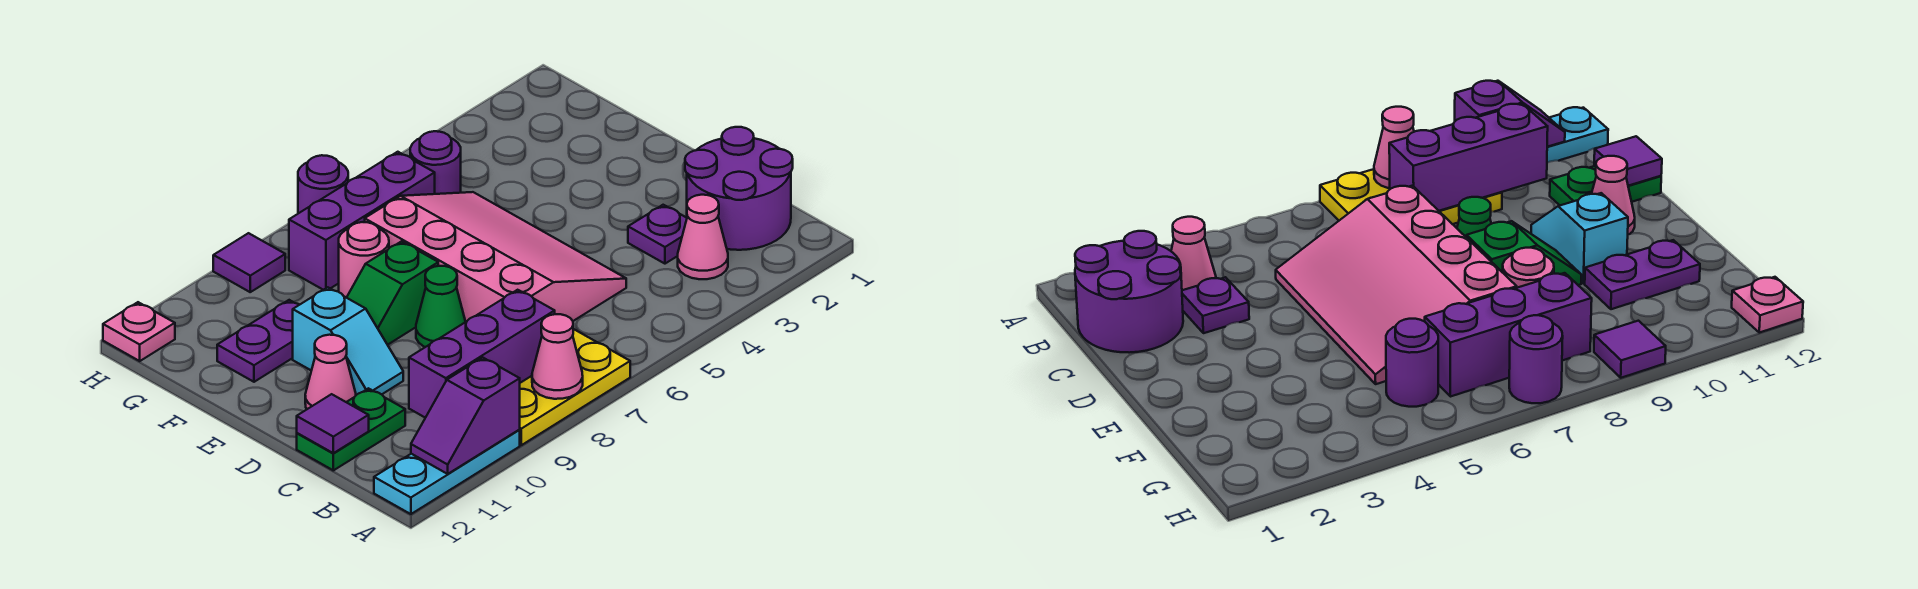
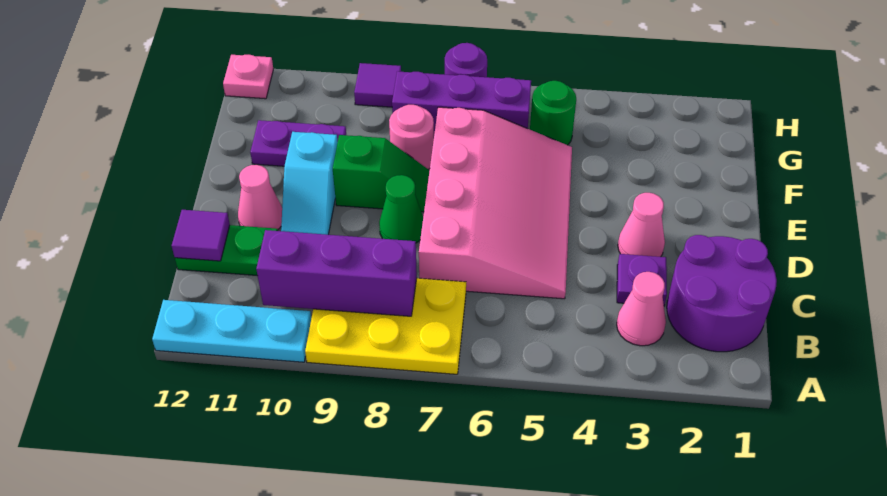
pink cone A8 level 2 -> pink cone D3 level 1
purple slope A10:A11 level 2 top 10 -> none
green slope E8:E9 level 1 top 8 -> green slope E8:E9 level 1 top 9
purple round brick G5 level 1 -> green round brick G5 level 1

